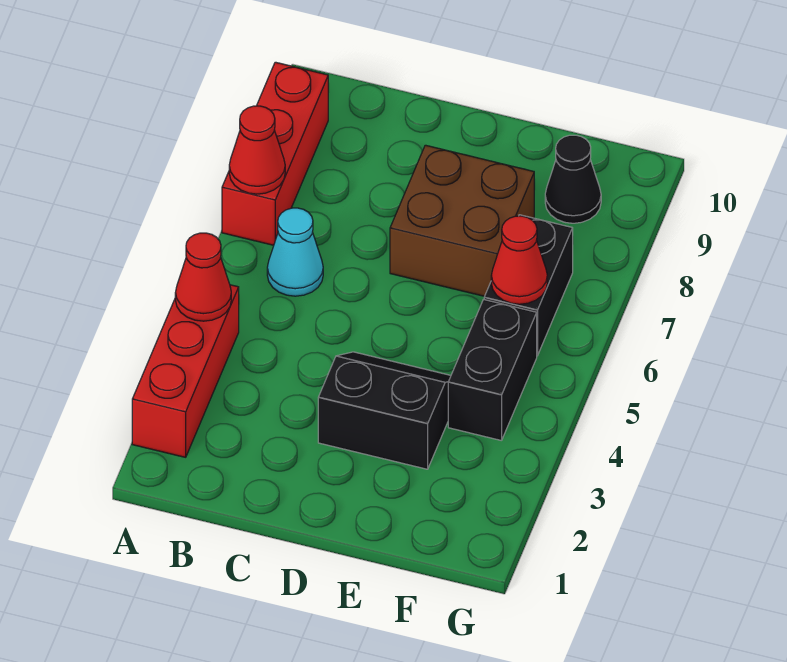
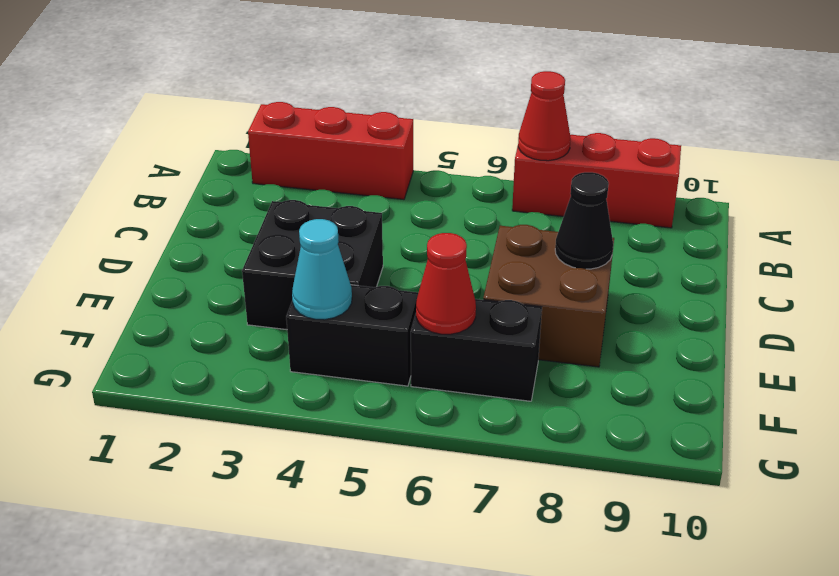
red cone A4 level 2 -> none
cyan cone B6 level 1 -> cyan cone F4 level 2
black slope D3:E4 level 1 top 3 -> black brick D3:E4 level 1
black cone F9 level 1 -> black cone D8 level 2

